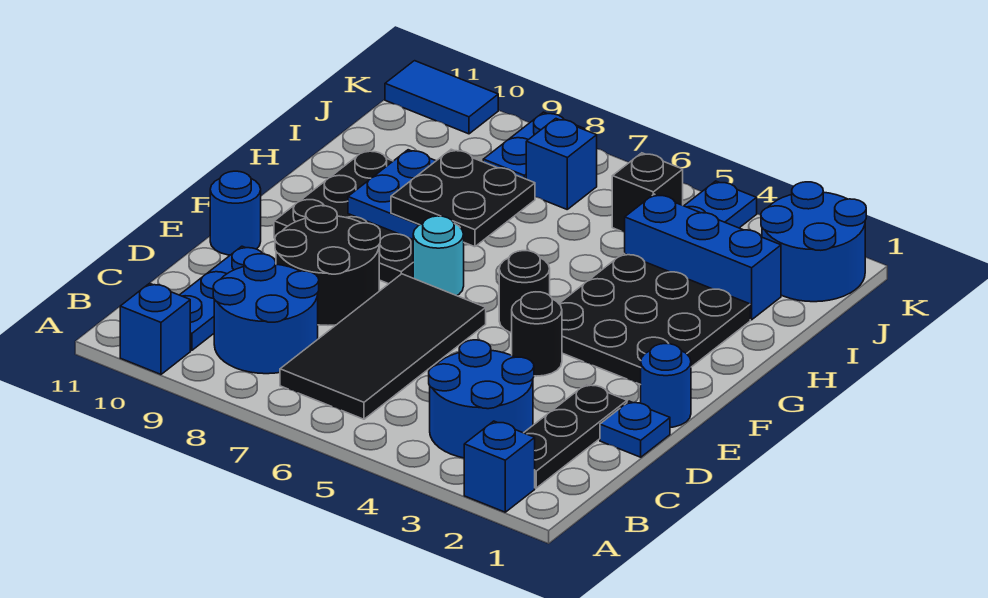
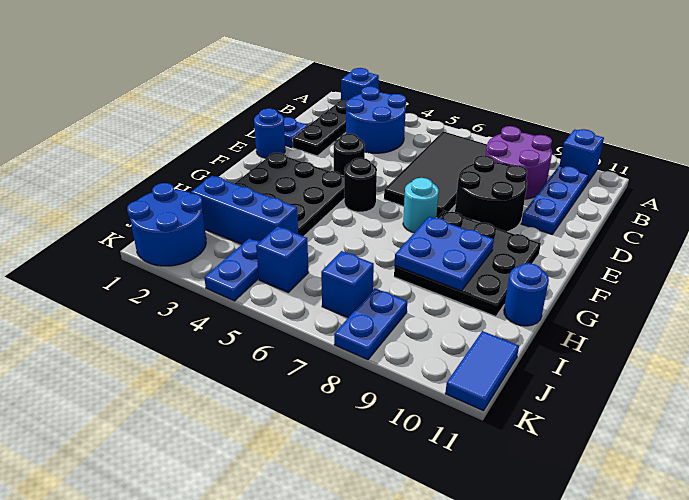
blue round brick B8:C9 level 1 -> purple round brick B8:C9 level 1
blue round brick E11 level 1 -> blue round brick H11 level 1
black plate G7:H8 level 3 -> none
black brick J5 level 1 -> blue brick J5 level 1
blue tile K10:K11 level 1 -> blue tile J11:K11 level 1

